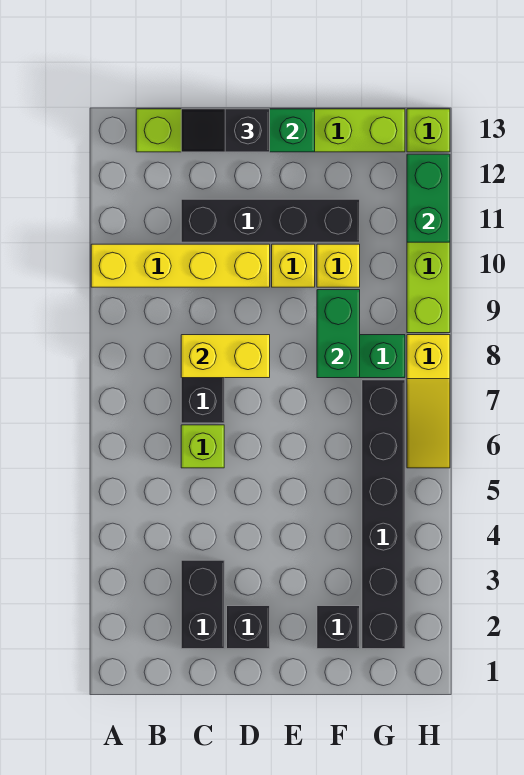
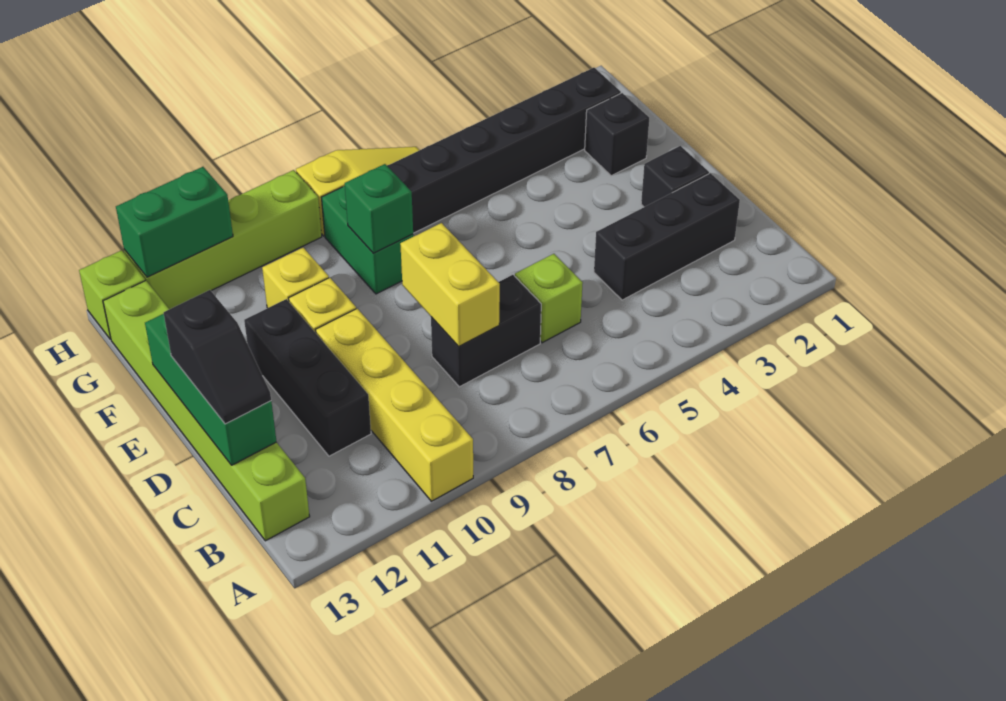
black brick C2:C3 level 1 -> black brick C2:C4 level 1
black brick C11:F11 level 1 -> black brick C11:E11 level 1
green brick F8:F9 level 2 -> green brick F8 level 2

